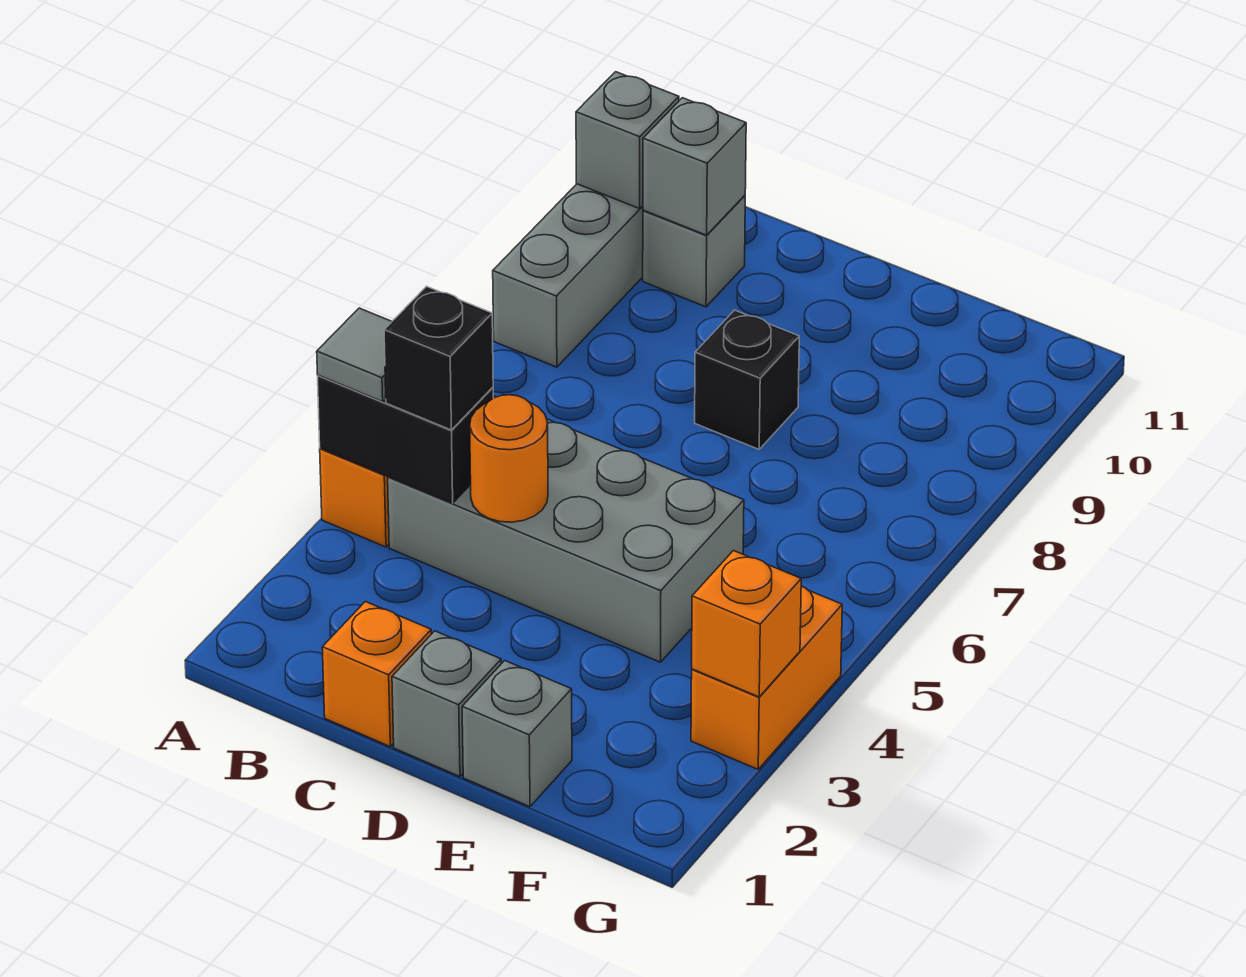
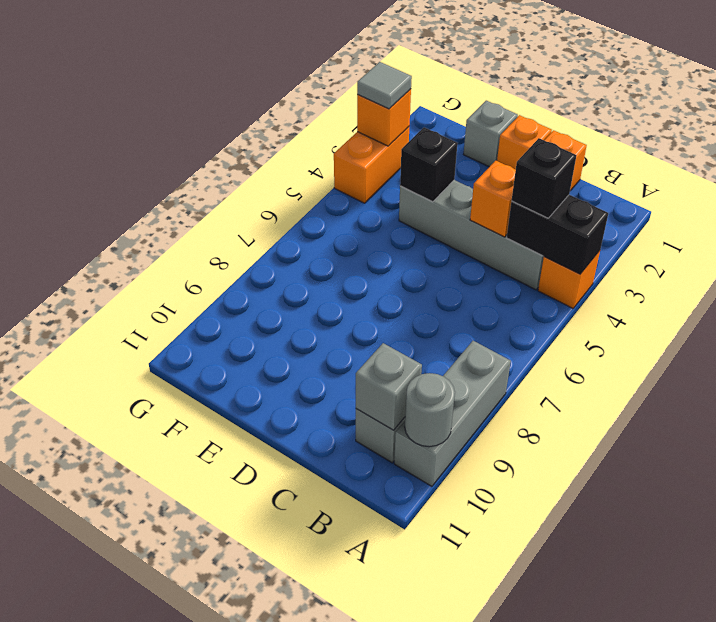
grey tile A4 level 3 -> grey tile G3 level 3
grey brick A10 level 2 -> grey round brick A10 level 2
grey brick B4:E5 level 1 -> grey brick B4:E4 level 1
orange round brick C4 level 2 -> orange brick C4 level 2
grey brick D1 level 1 -> orange brick D1 level 1
black brick D8 level 1 -> black brick E4 level 2

